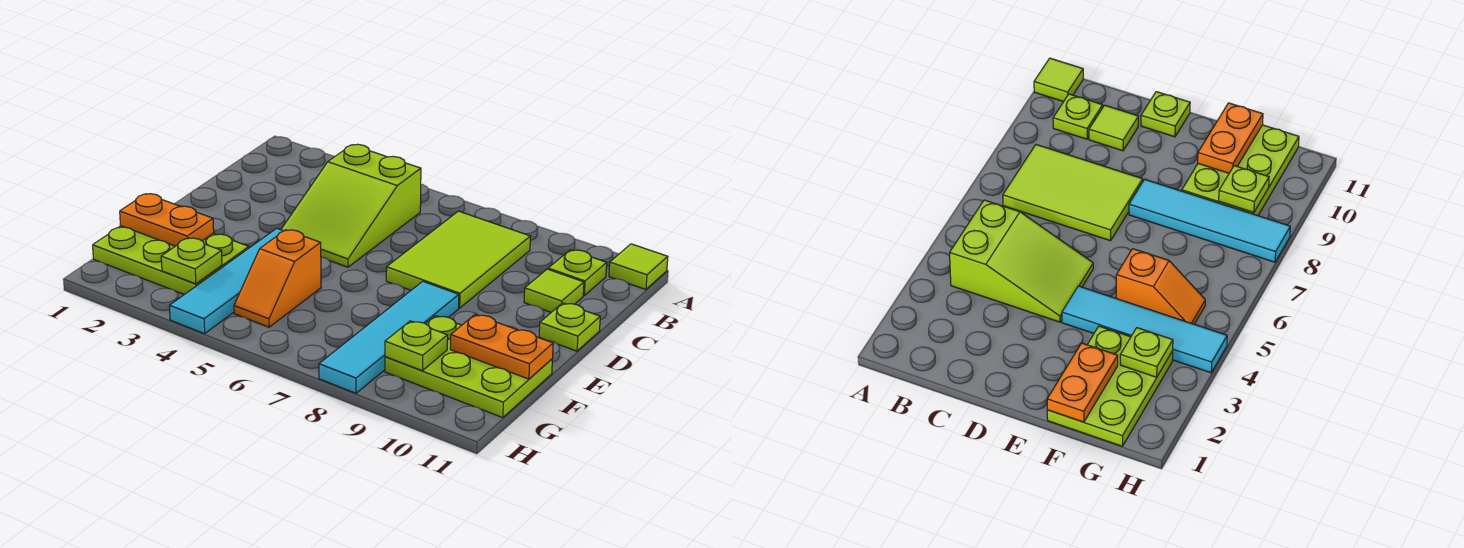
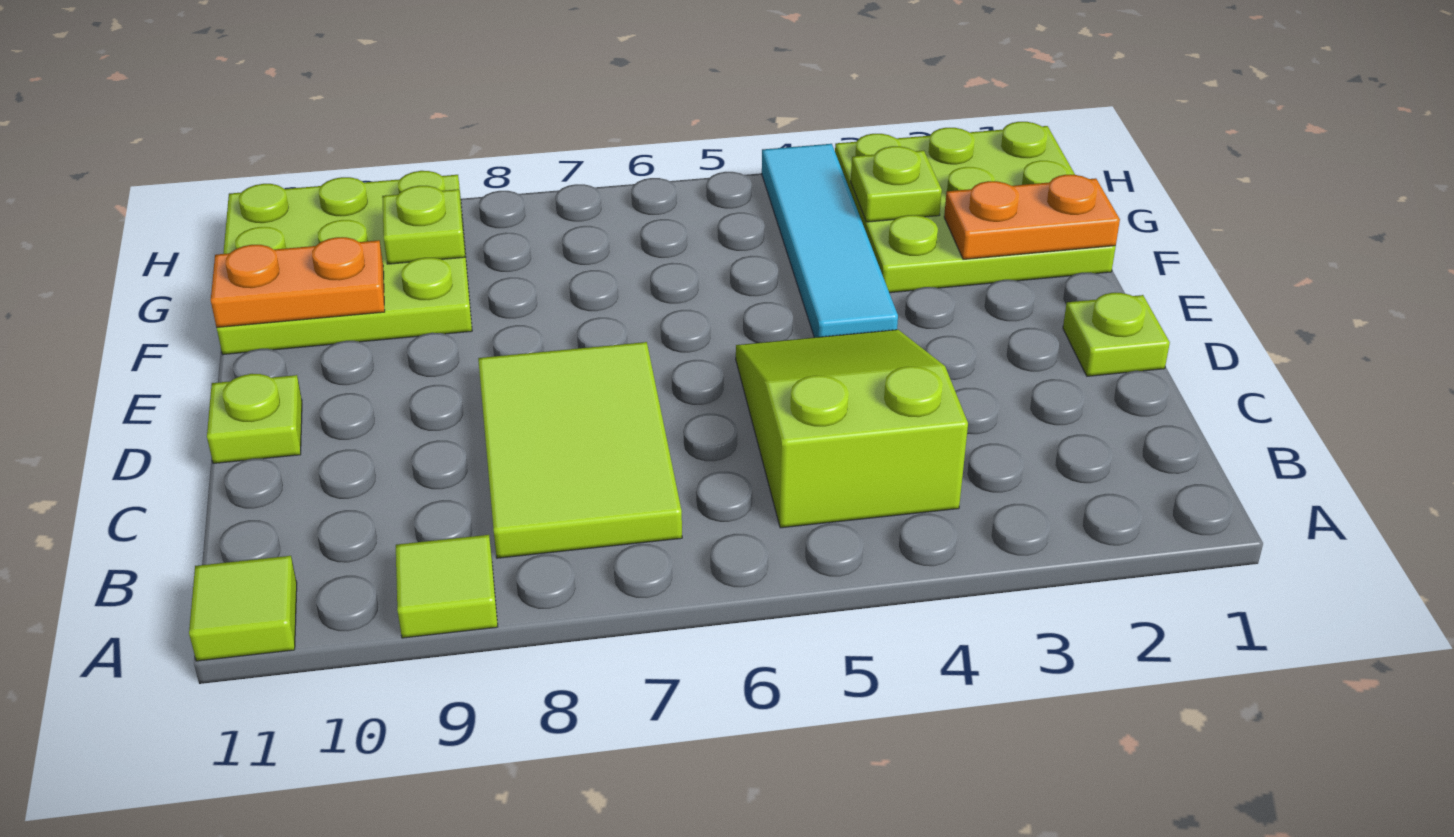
lime plate B10 level 1 -> lime plate D1 level 1
lime tile C10 level 1 -> lime tile A9 level 1
cyan tile E8:H8 level 1 -> none
lime plate F1:G3 level 1 -> lime plate F1:H3 level 1
orange slope F5:G5 level 1 top F -> none
lime plate F9:G11 level 1 -> lime plate F9:H11 level 1

